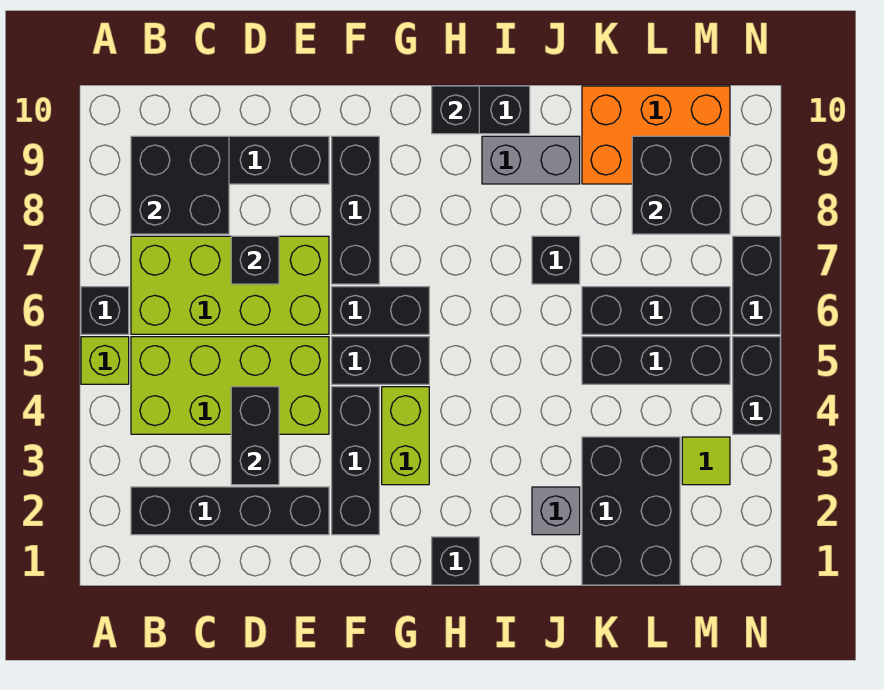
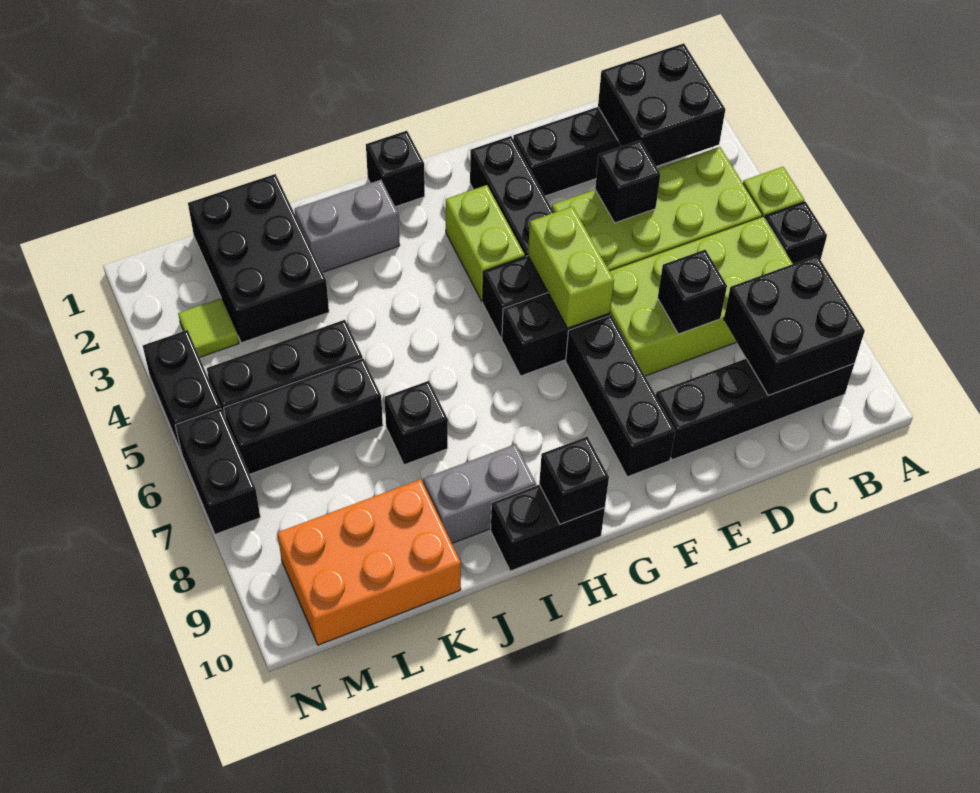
black brick D3:D4 level 2 -> black brick D4 level 2
none -> lime brick F5:F6 level 2
grey brick J2 level 1 -> grey brick I2:J2 level 1
black brick L8:M9 level 2 -> black brick B2:C3 level 2

